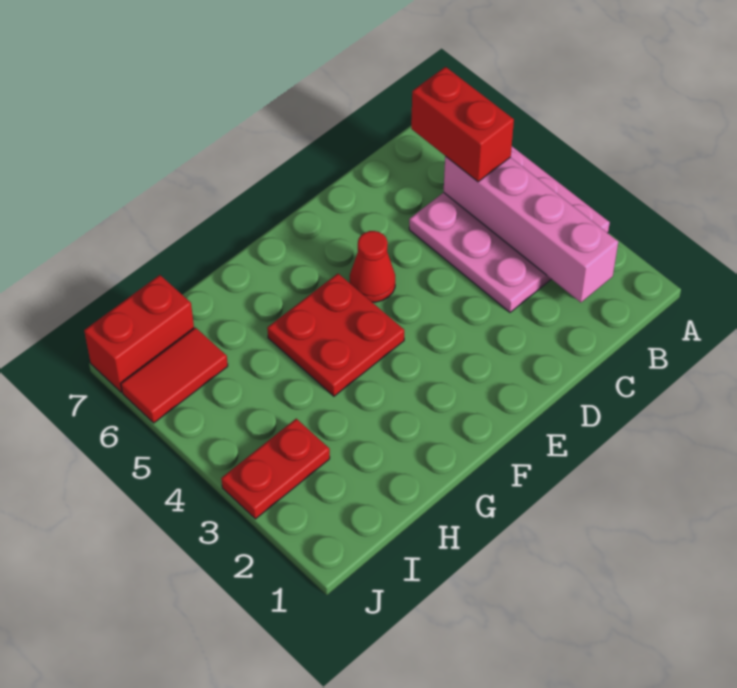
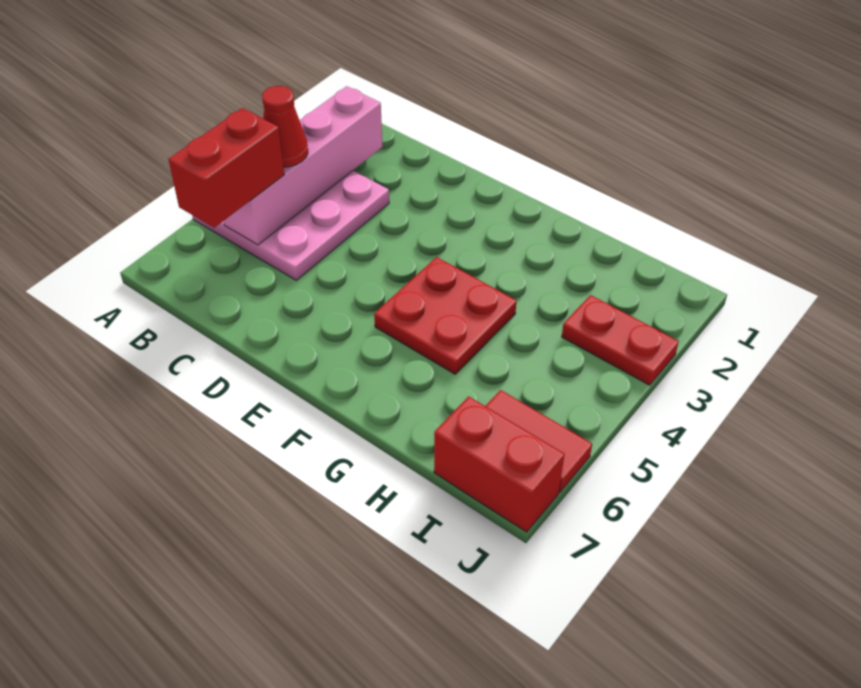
red cone E5 level 1 -> red cone B4 level 3

